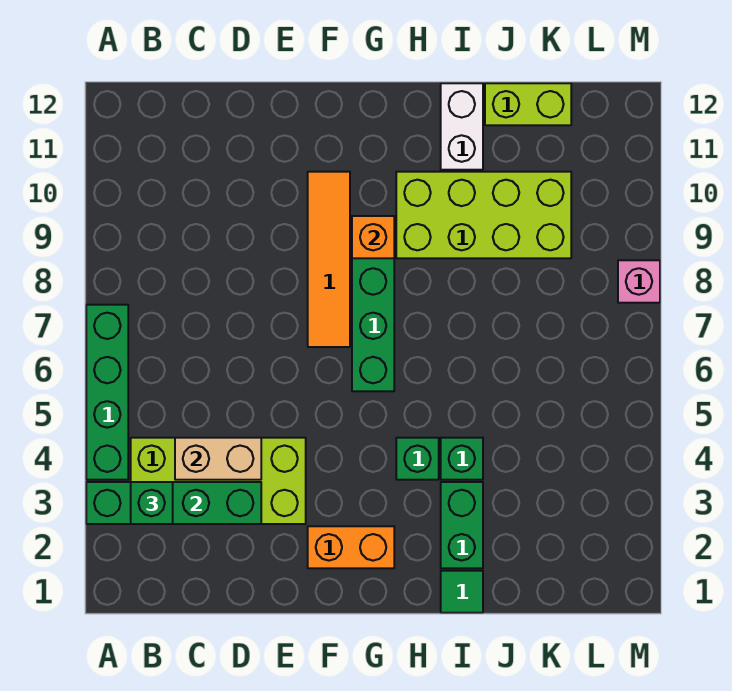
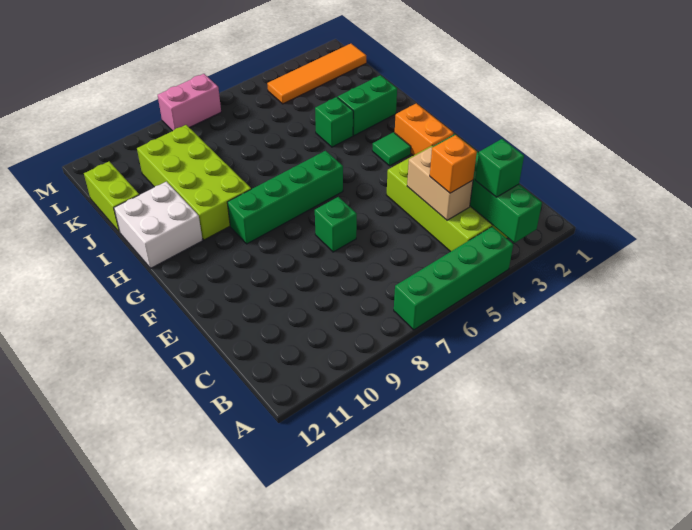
orange tile F7:F10 level 1 -> orange tile L1:L4 level 1
orange brick G9 level 2 -> orange brick C4 level 3
green brick H4 level 1 -> green brick E7 level 1
green tile I1 level 1 -> green tile G3 level 1
white brick I11:I12 level 1 -> white brick H11:I12 level 1
pink brick M8 level 1 -> pink brick M7:M8 level 1

